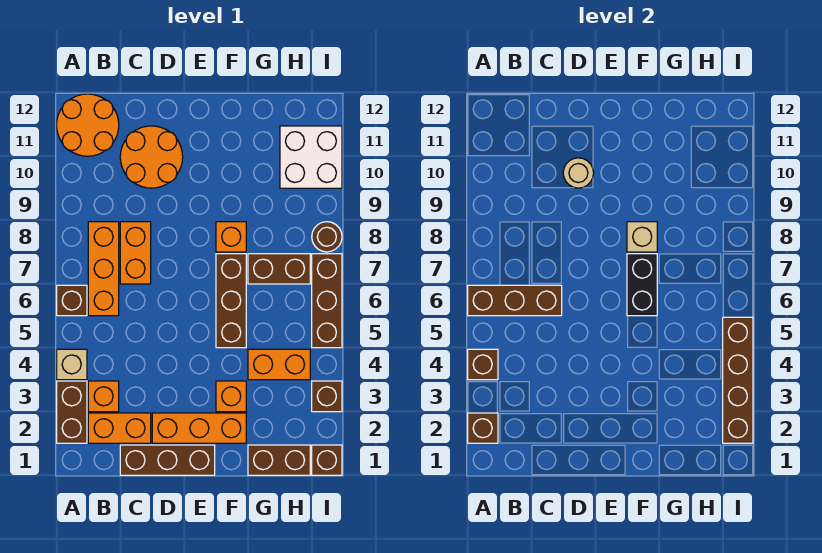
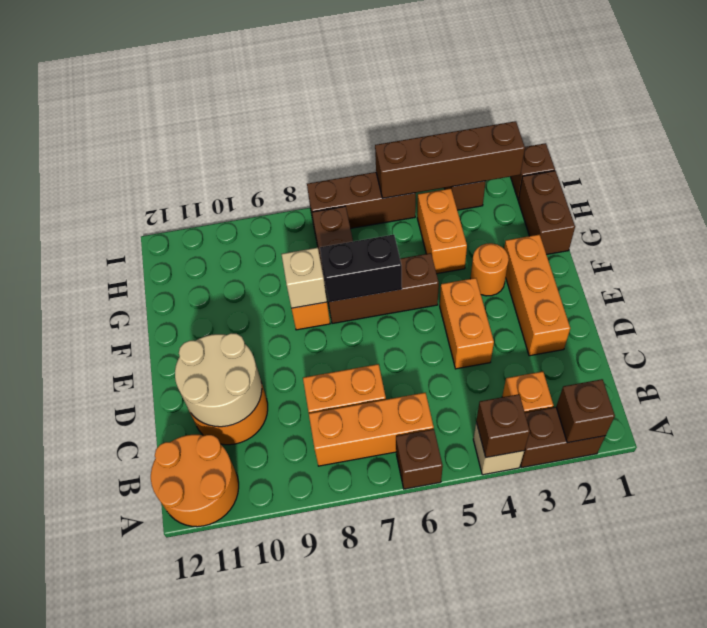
brown brick A6:C6 level 2 -> none
orange brick B2:C2 level 1 -> orange brick D4:E4 level 1
brown brick C1:E1 level 1 -> none
tan round brick D10 level 2 -> tan round brick C10:D11 level 2
orange brick F3 level 1 -> orange round brick F3 level 1
white brick H10:I11 level 1 -> none
brown round brick I8 level 1 -> none

